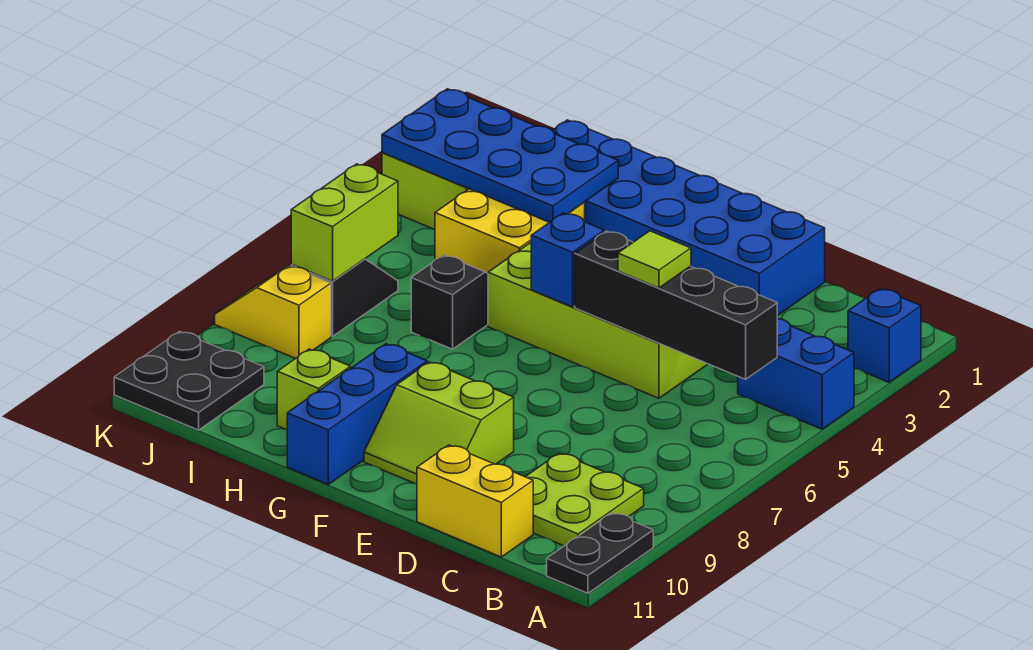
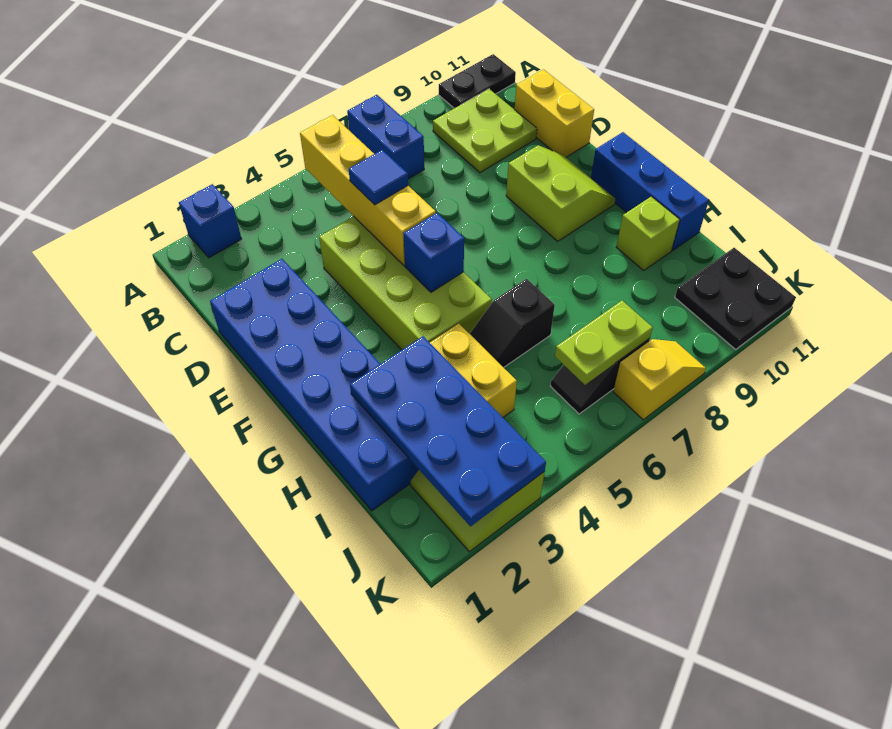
blue brick A4:B4 level 1 -> blue brick A7:B7 level 1
black brick B5:E5 level 2 -> yellow brick B5:E5 level 2
lime tile D5 level 3 -> blue tile D5 level 3
blue brick G9:G11 level 1 -> blue brick F11:H11 level 1
lime brick J6:J7 level 2 -> lime plate J6:J7 level 2
yellow slope J8:K8 level 1 top J -> yellow slope K7:K8 level 1 top 7

